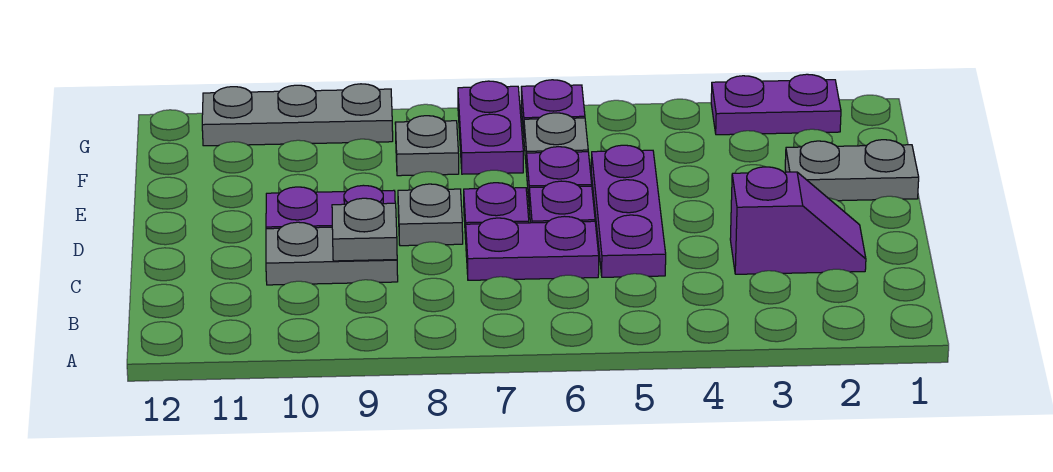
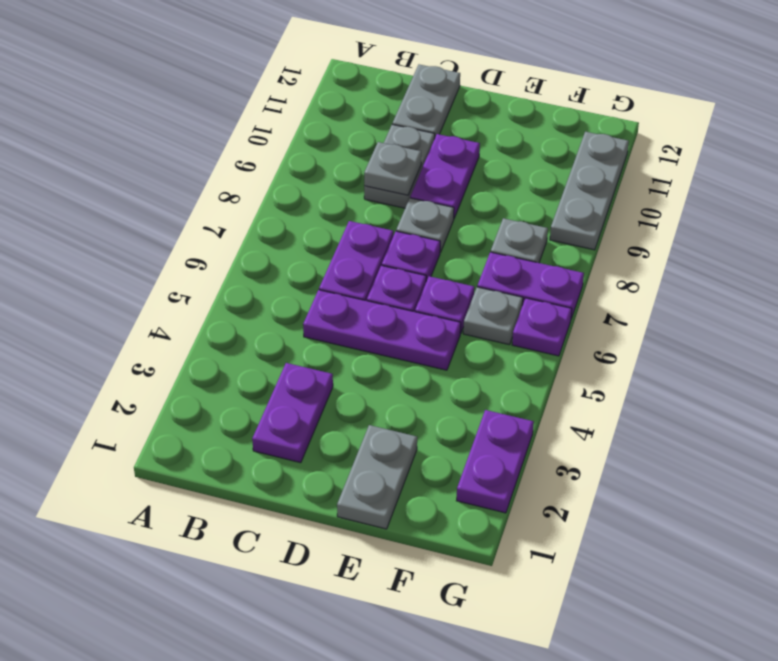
purple slope C2:C3 level 1 top 3 -> purple plate C2:C3 level 1
none -> grey plate C11:C12 level 1

